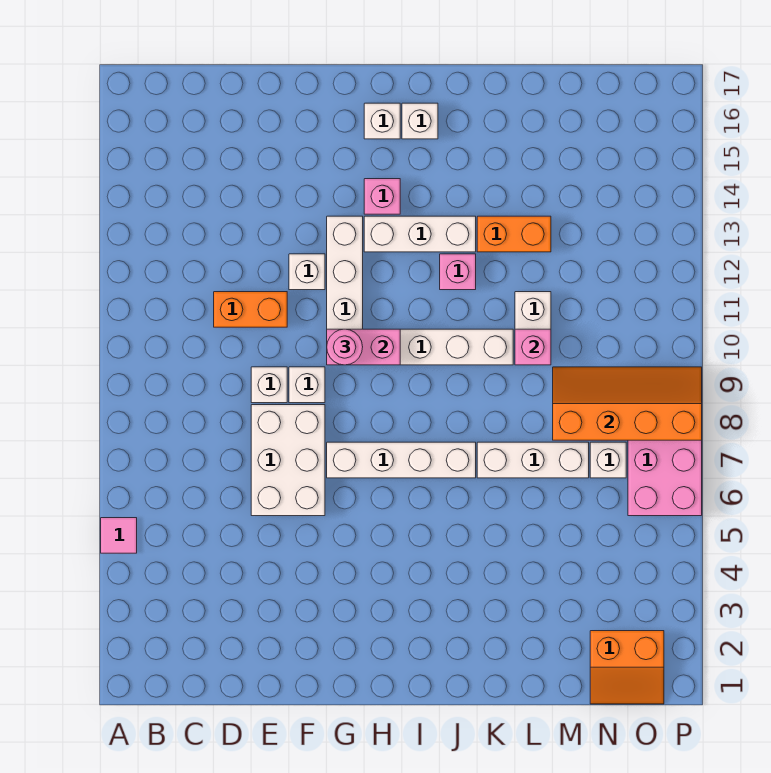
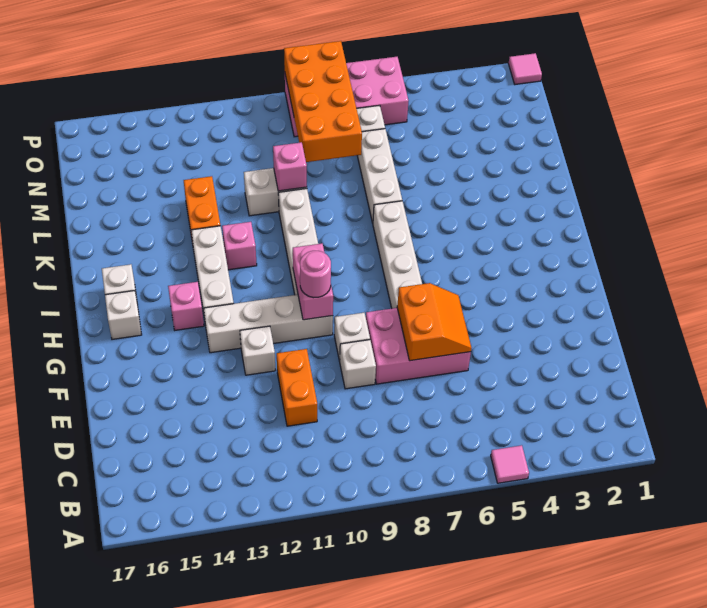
white brick E6:F8 level 1 -> pink brick E6:F8 level 1
orange slope M8:P9 level 2 top 8 -> orange brick M8:P9 level 2
orange slope N1:O2 level 1 top 2 -> orange slope E6:F7 level 2 top 7
none -> pink tile P1 level 1

